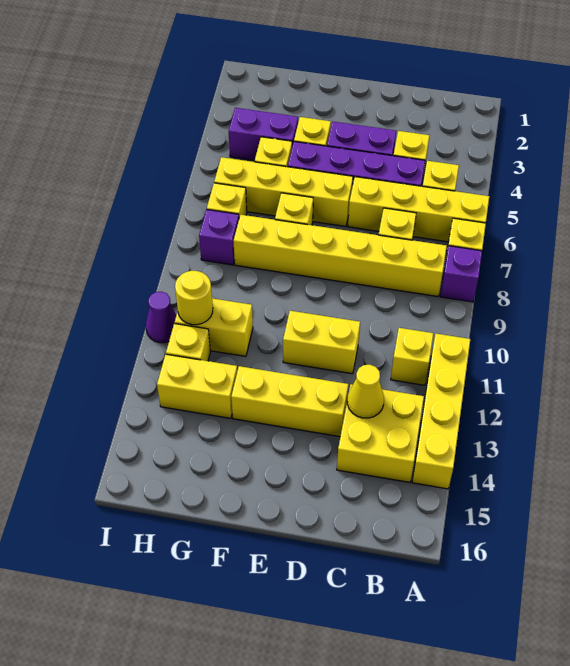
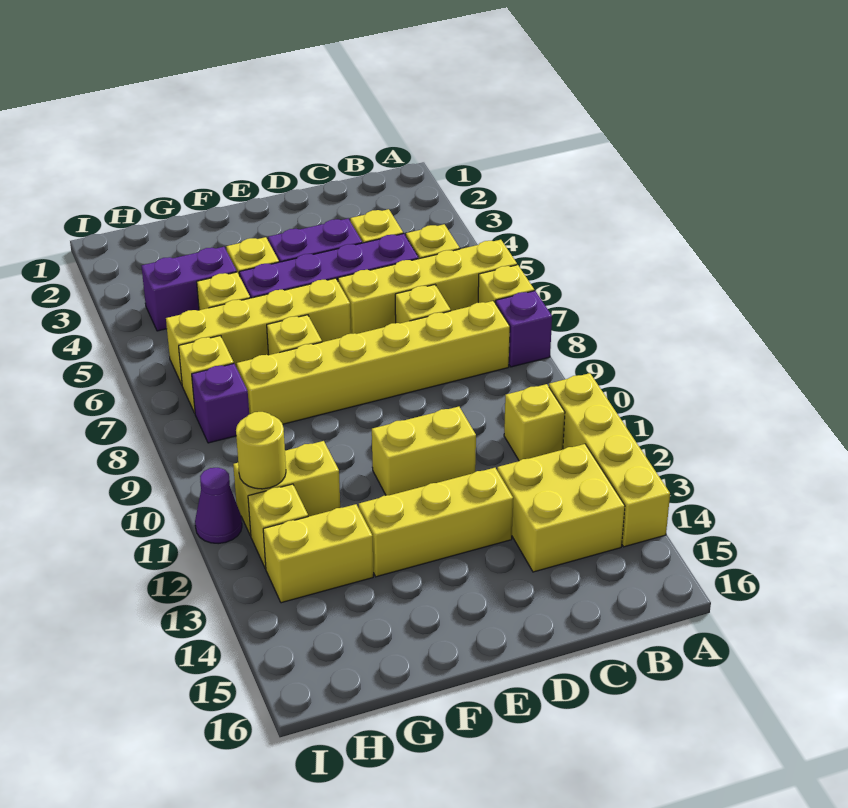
yellow cone C13 level 2 -> none

